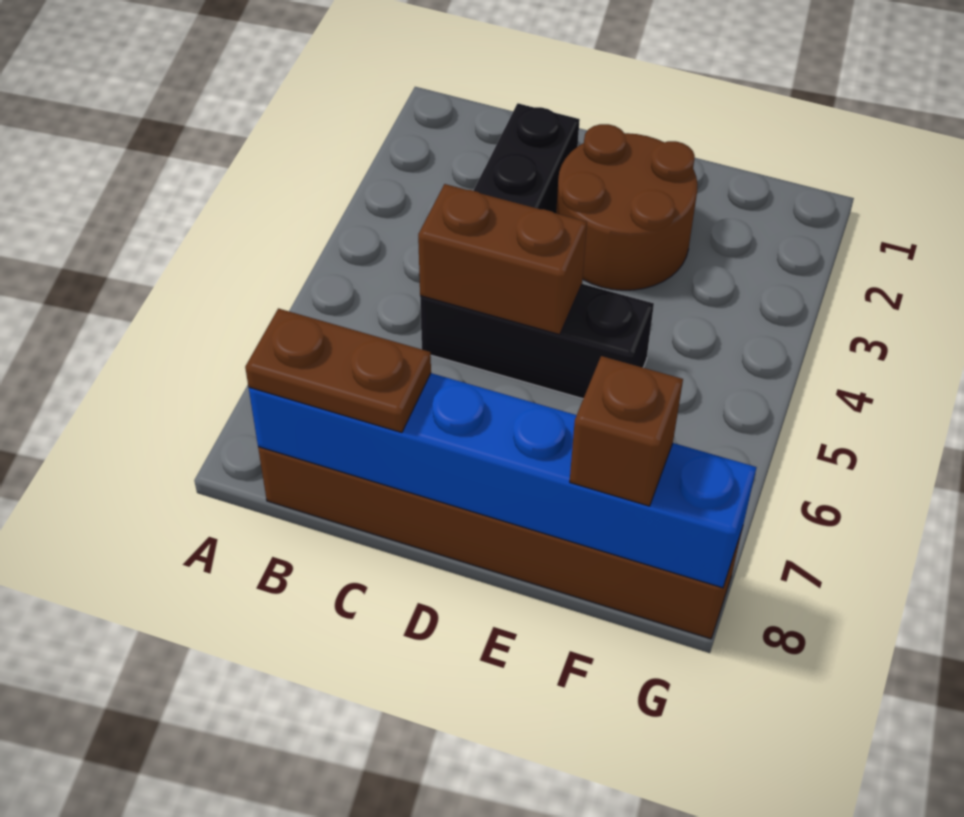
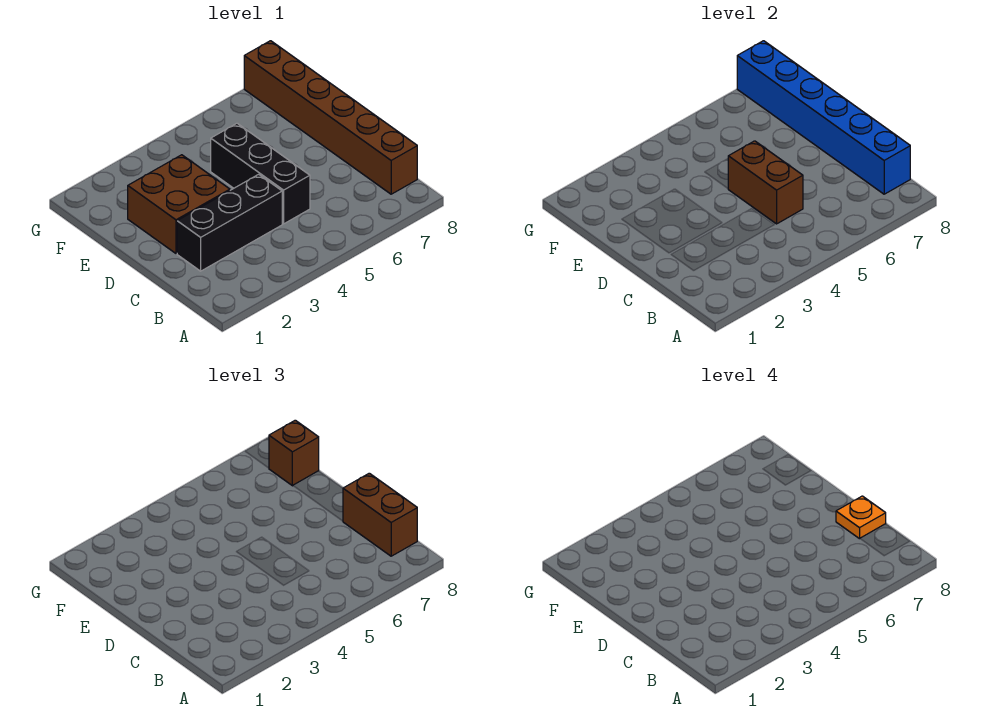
brown plate B8:C8 level 3 -> brown brick B8:C8 level 3
none -> orange plate C8 level 4
brown round brick D2:E3 level 1 -> brown brick D2:E3 level 1

